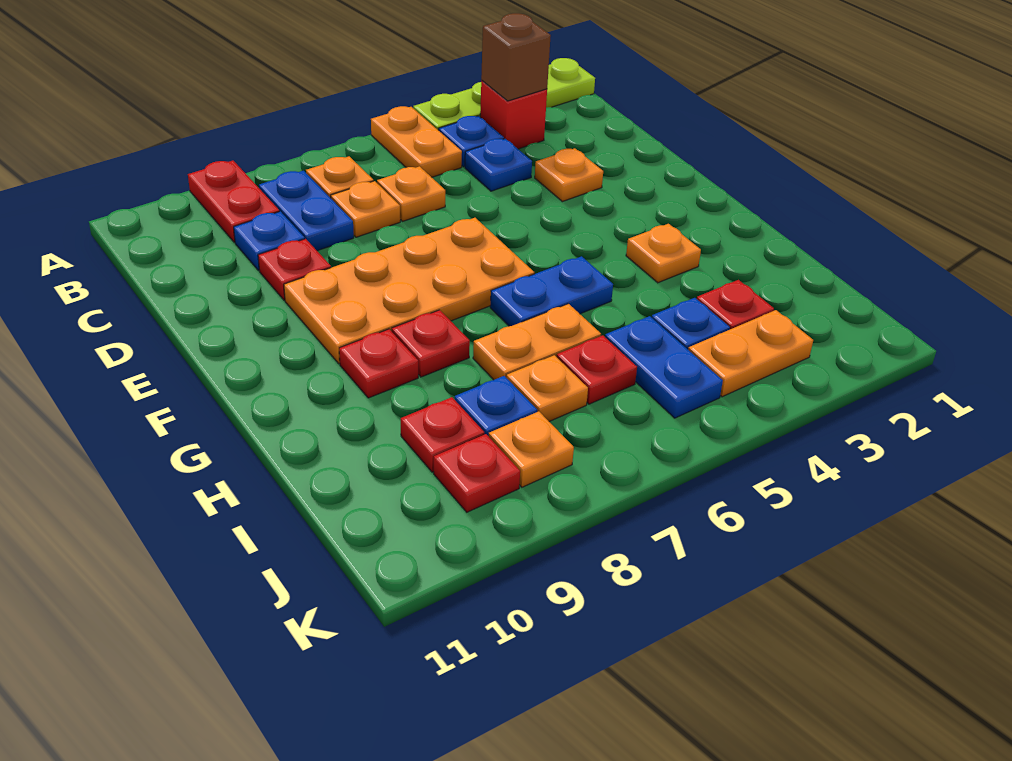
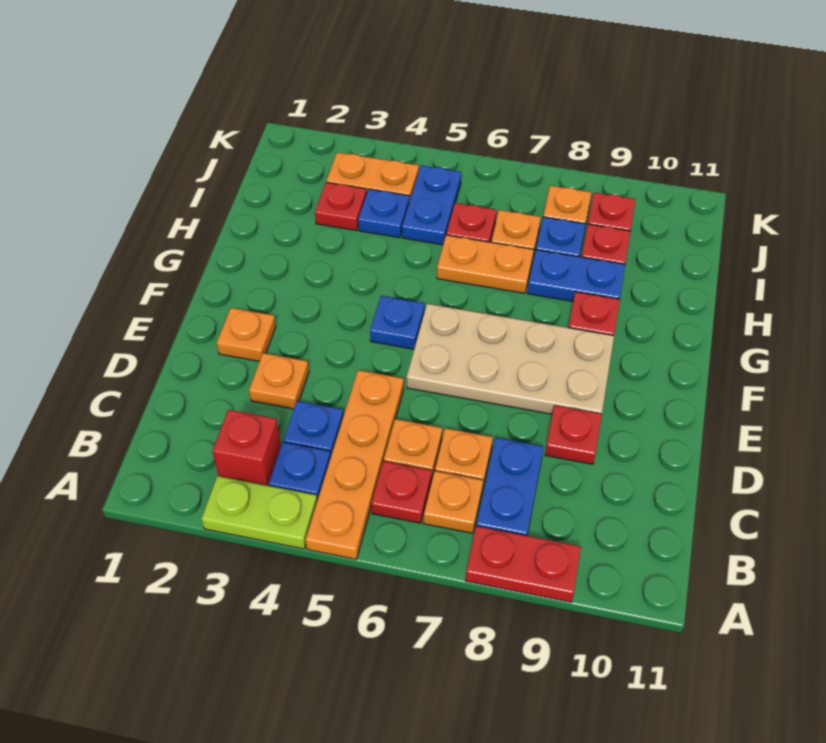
lime plate A1:A4 level 1 -> lime plate A3:A4 level 1
orange plate A5:B5 level 1 -> orange plate A5:D5 level 1
red plate A9:B9 level 1 -> red plate A8:A9 level 1
brown brick B3 level 2 -> none
blue plate C9 level 1 -> blue plate F5 level 1
orange plate E6:F9 level 1 -> tan plate E6:F9 level 1
orange plate G3 level 1 -> orange plate E2 level 1
blue plate G5:G6 level 1 -> blue plate H8:H9 level 1
red plate G8 level 1 -> red plate B6 level 1

